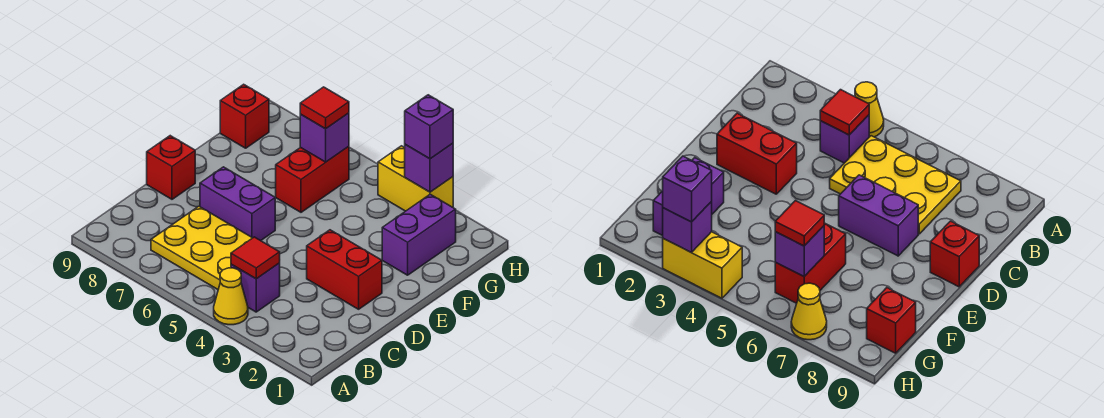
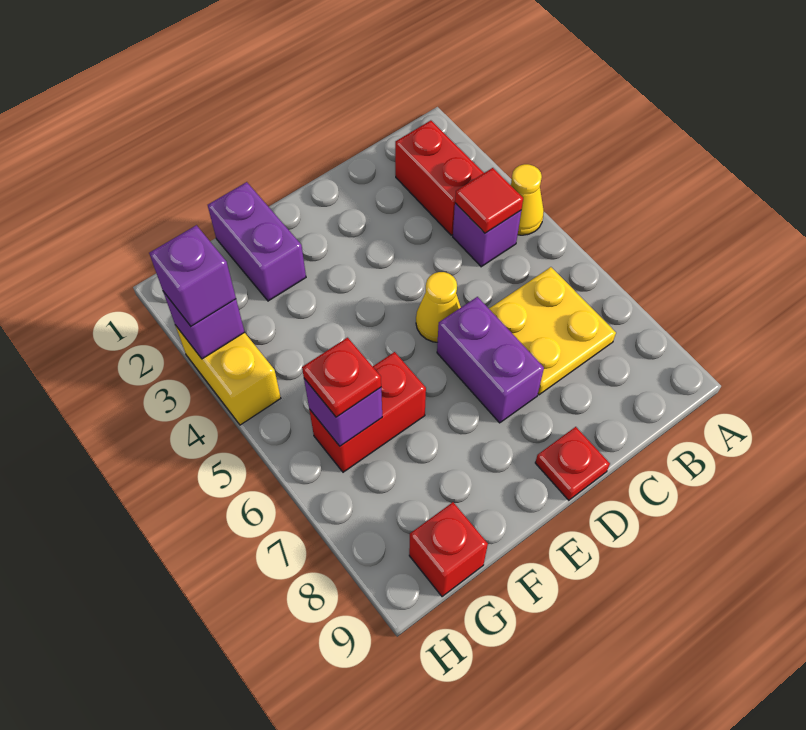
yellow plate B5:C7 level 1 -> yellow plate B6:C7 level 1
red brick D2:D3 level 1 -> red brick B2:B3 level 1
red brick D9 level 1 -> red plate D9 level 1
purple brick F2:G2 level 1 -> purple brick F1:F2 level 1
red tile G6 level 3 -> red plate G6 level 3
yellow cone H7 level 1 -> yellow cone D5 level 1

